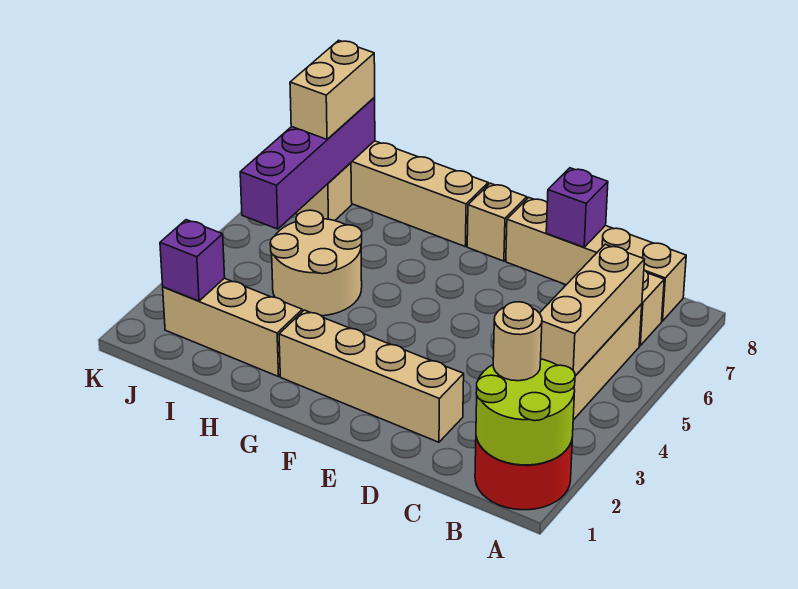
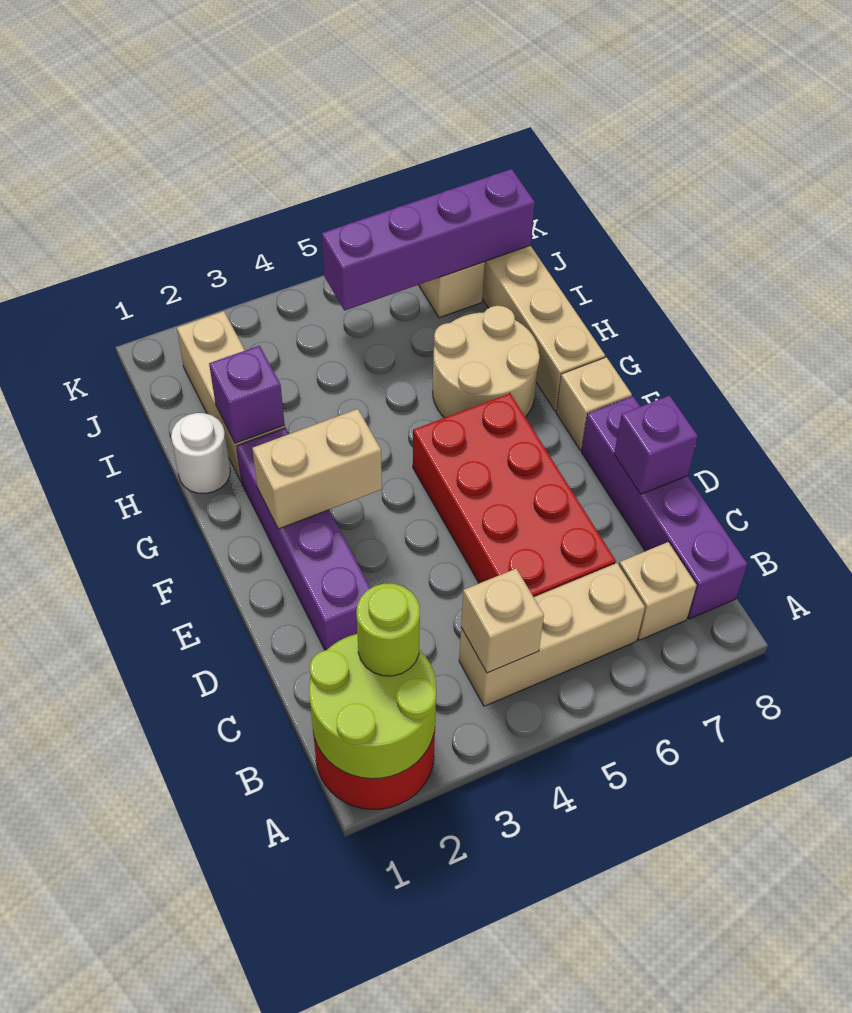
tan round brick B2 level 3 -> lime round brick B2 level 3
tan brick B4:B6 level 2 -> tan brick B4 level 2
tan brick B8:E8 level 1 -> purple brick B8:E8 level 1
none -> red brick C5:F6 level 1
tan brick D2:G2 level 1 -> purple brick D2:G2 level 1
none -> white round brick H1 level 1
tan round brick H4:I5 level 1 -> tan round brick G6:H7 level 1
purple brick J2 level 2 -> purple brick H2 level 2
tan brick J7:J8 level 3 -> tan brick F2:F3 level 2

